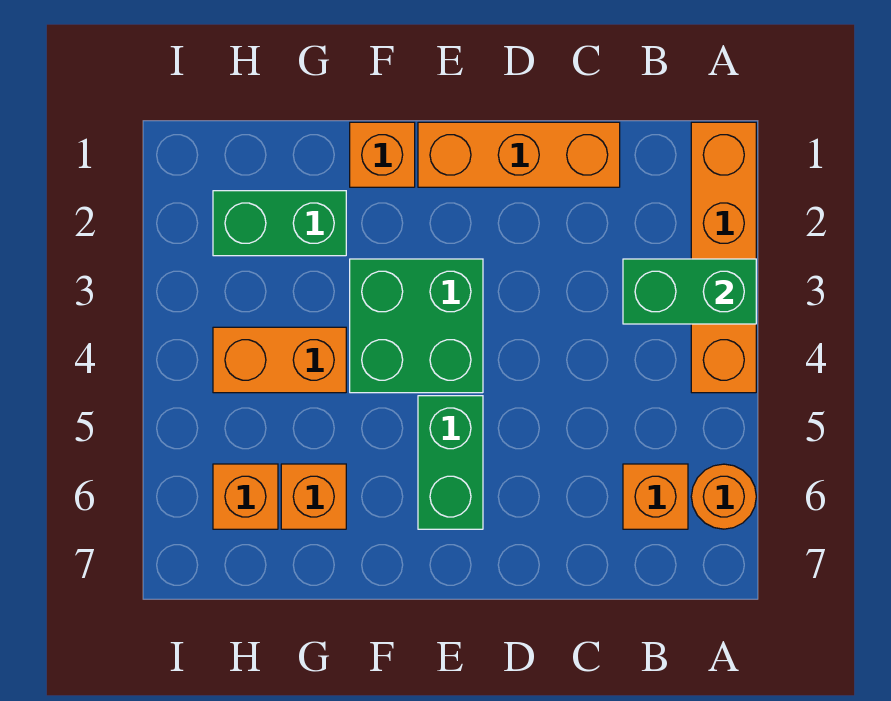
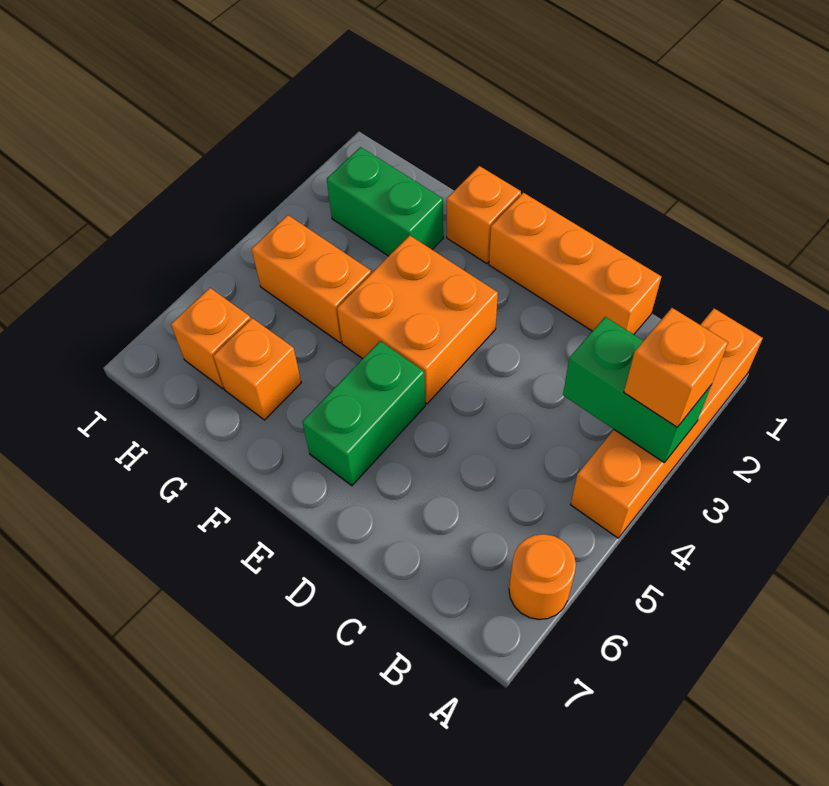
orange brick B6 level 1 -> orange brick A3 level 3
green brick E3:F4 level 1 -> orange brick E3:F4 level 1

